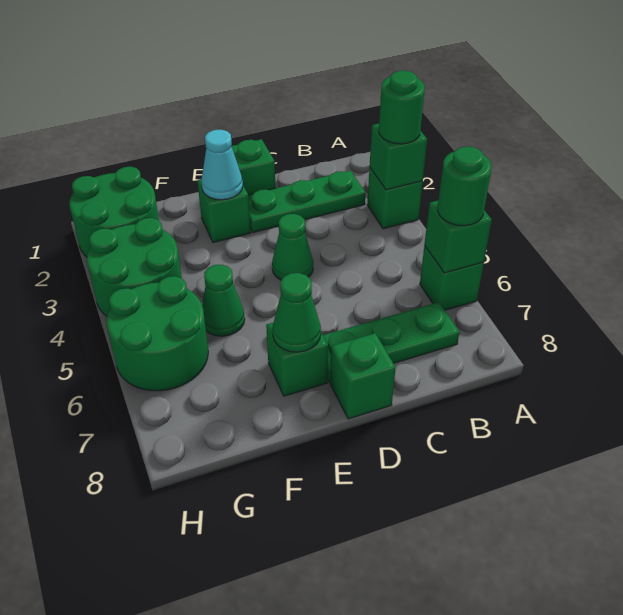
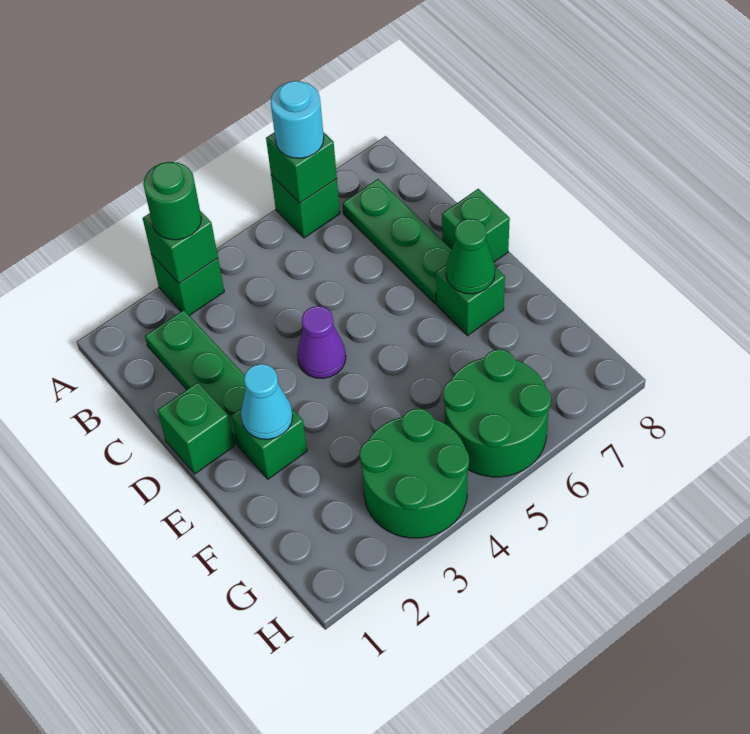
green round brick A6 level 3 -> cyan round brick A6 level 3
green cone D4 level 1 -> purple cone D4 level 1
green cone F5 level 1 -> none
green round brick G1:H2 level 1 -> none

